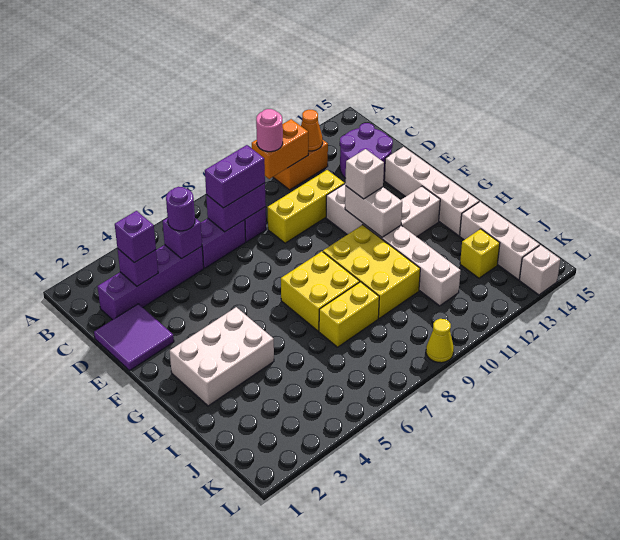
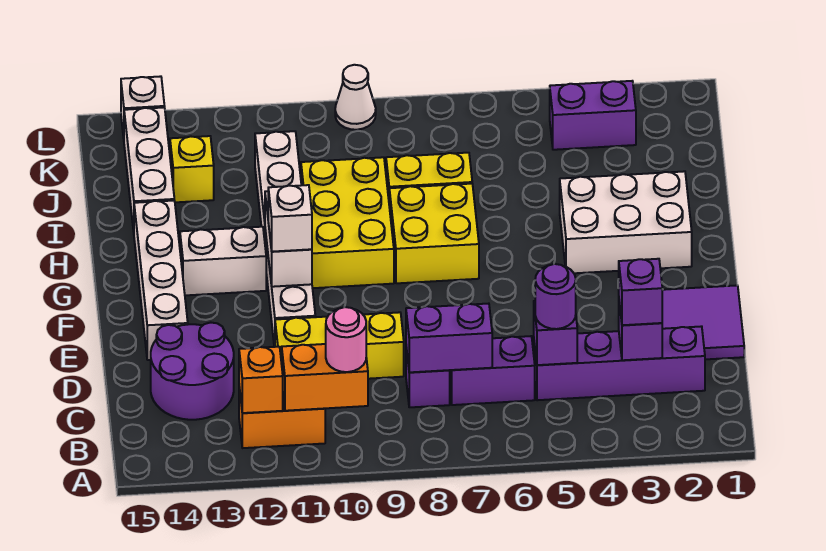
orange cone B12 level 2 -> orange brick B12 level 2
purple brick C7:C8 level 3 -> purple brick K3:K4 level 1
yellow cone L9 level 1 -> white cone L9 level 1

